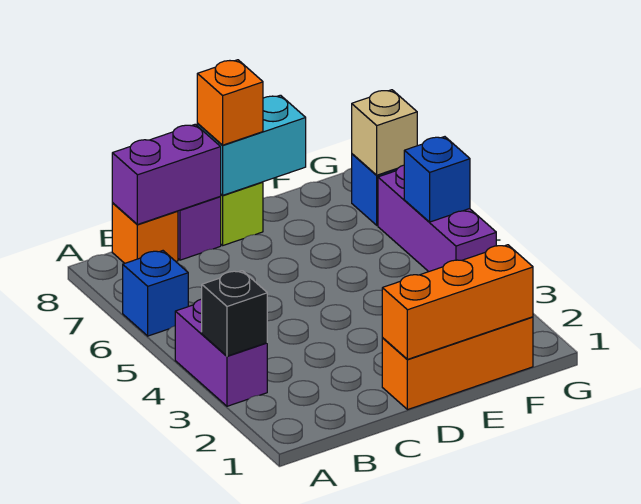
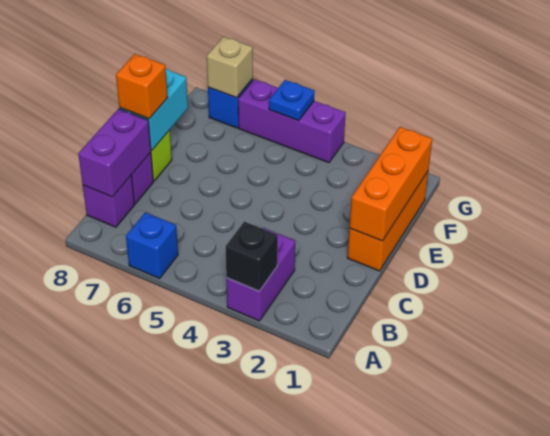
purple brick A3:A4 level 1 -> purple brick A3:B3 level 1
orange brick B8 level 1 -> purple brick B8 level 1
blue brick G5 level 2 -> blue plate G5 level 2

